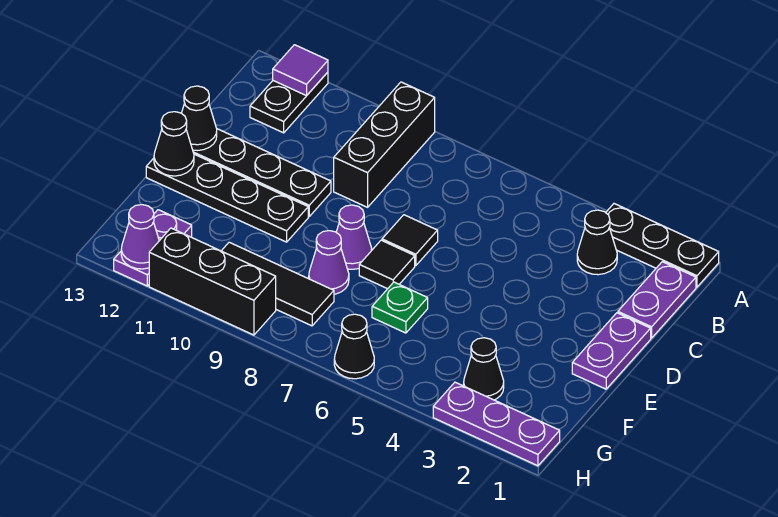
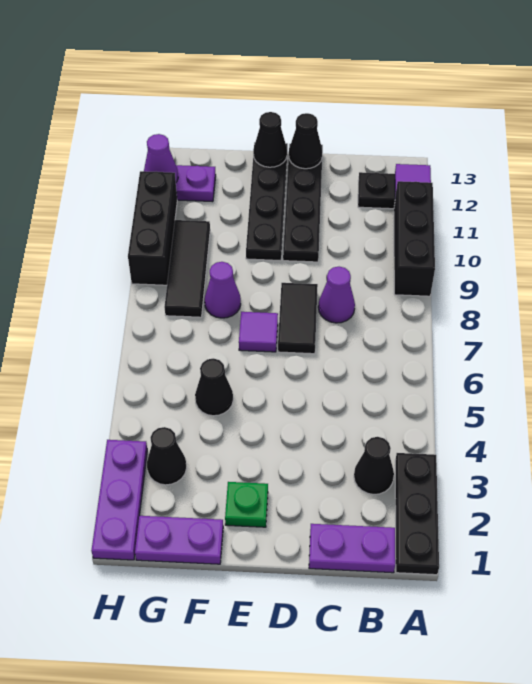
black brick A9:C9 level 1 -> black brick A9:A11 level 1
purple plate D1:E1 level 1 -> purple plate F1:G1 level 1
black tile D7 level 1 -> black tile D7:D8 level 1
black tile E7 level 1 -> purple tile E7 level 1
purple cone E8 level 1 -> purple cone C8 level 1
green plate F6 level 1 -> green plate E2 level 1
black cone H6 level 1 -> black cone F5 level 1

